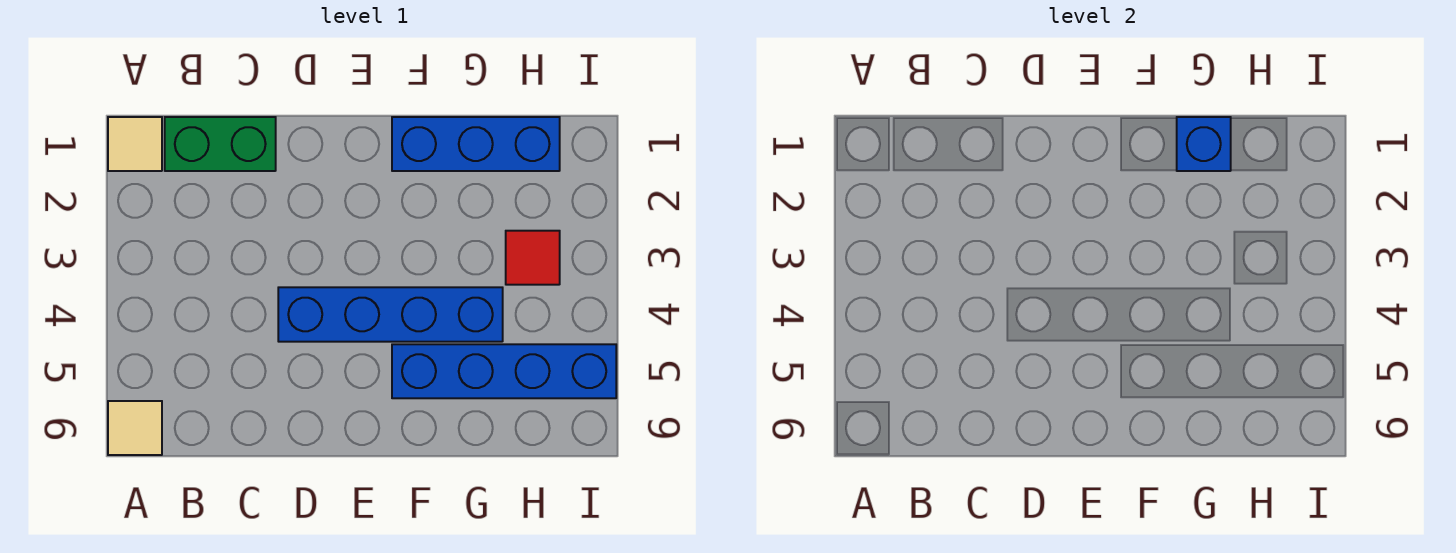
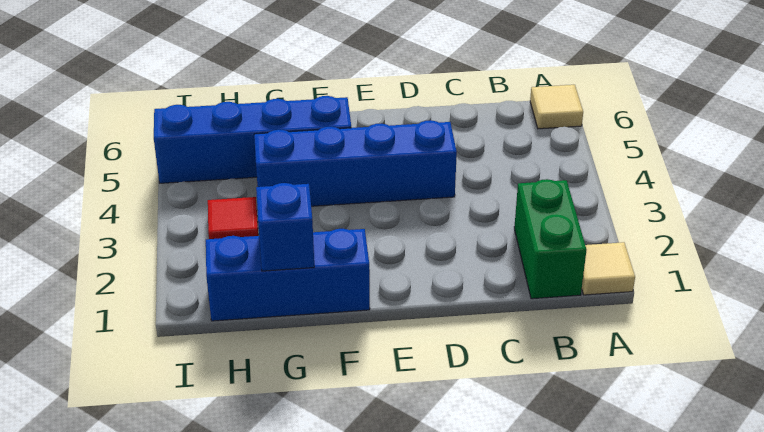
green brick B1:C1 level 1 -> green brick B1:B2 level 1

